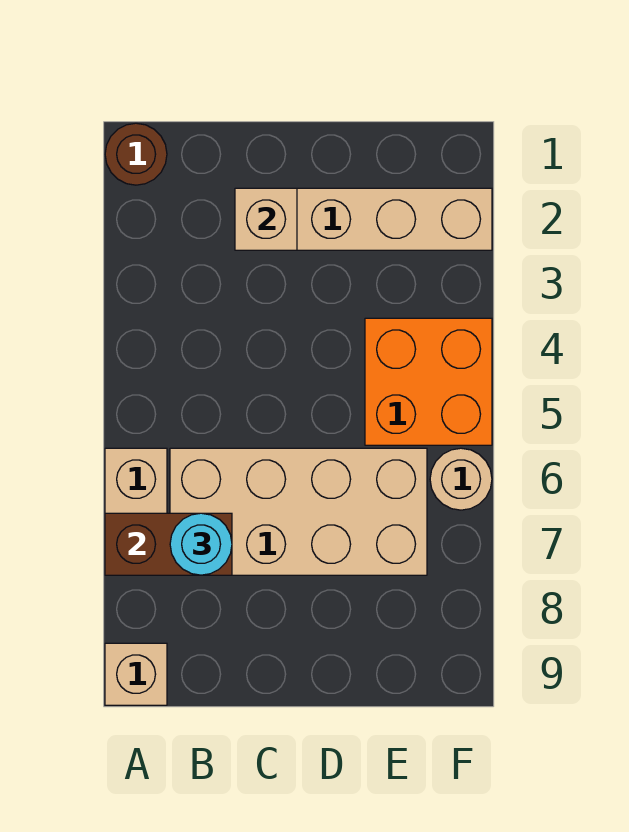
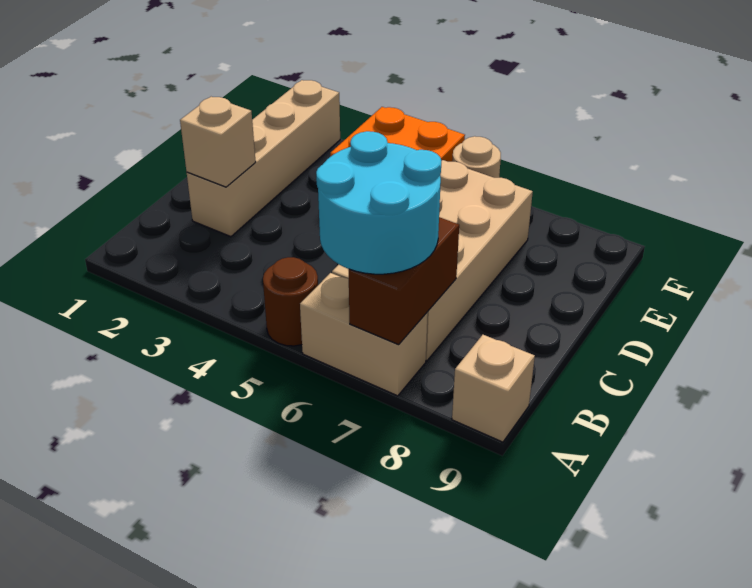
brown round brick A1 level 1 -> brown round brick A5 level 1
cyan round brick B7 level 3 -> cyan round brick A6:B7 level 3

